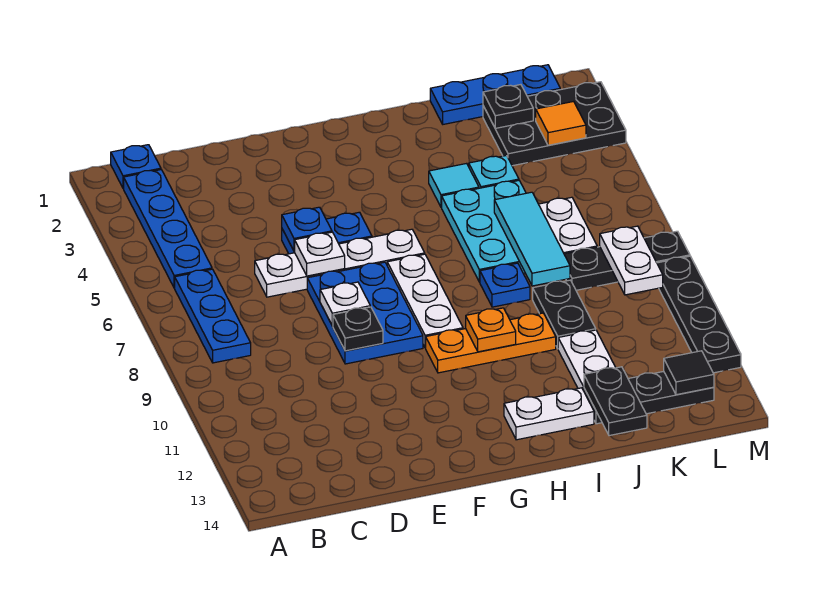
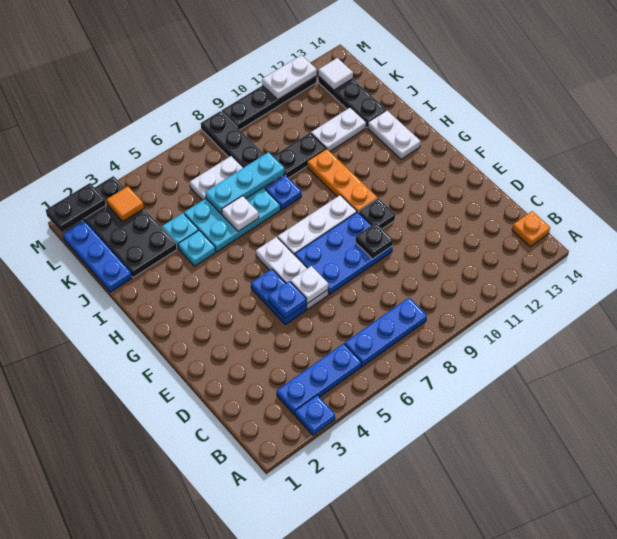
blue plate B1 level 1 -> blue plate A3 level 1
blue plate B2:B5 level 1 -> blue plate B3:B5 level 1
white plate D6:G6 level 1 -> white plate E6:G6 level 1
white plate E8 level 2 -> white plate I6 level 2
orange plate H10 level 2 -> orange plate B14 level 1
cyan tile I4 level 1 -> cyan plate I4 level 1
cyan tile J6:J8 level 2 -> cyan plate J6:J8 level 2
black plate J13:J14 level 2 -> black plate M1:M2 level 2
black plate K2:M3 level 1 -> black plate J2:M3 level 1
black plate K2 level 2 -> black plate F10 level 1
white plate L8:L9 level 2 -> white plate M11:M12 level 2
black tile L13 level 2 -> white tile L13 level 2

